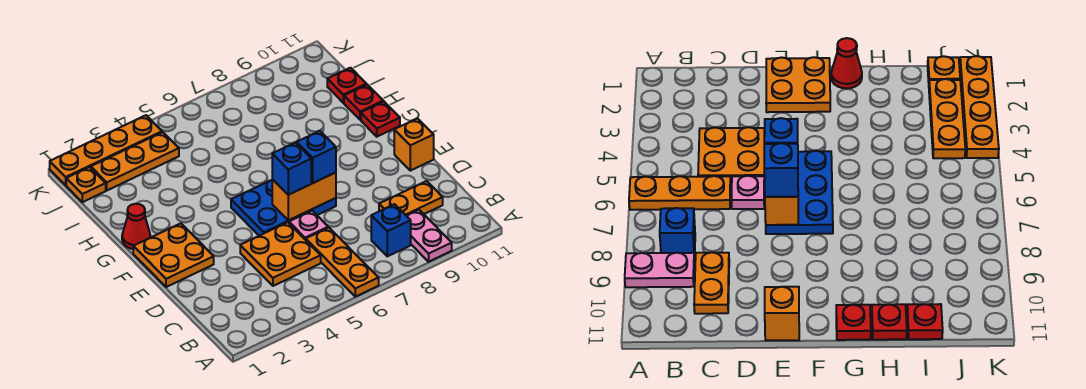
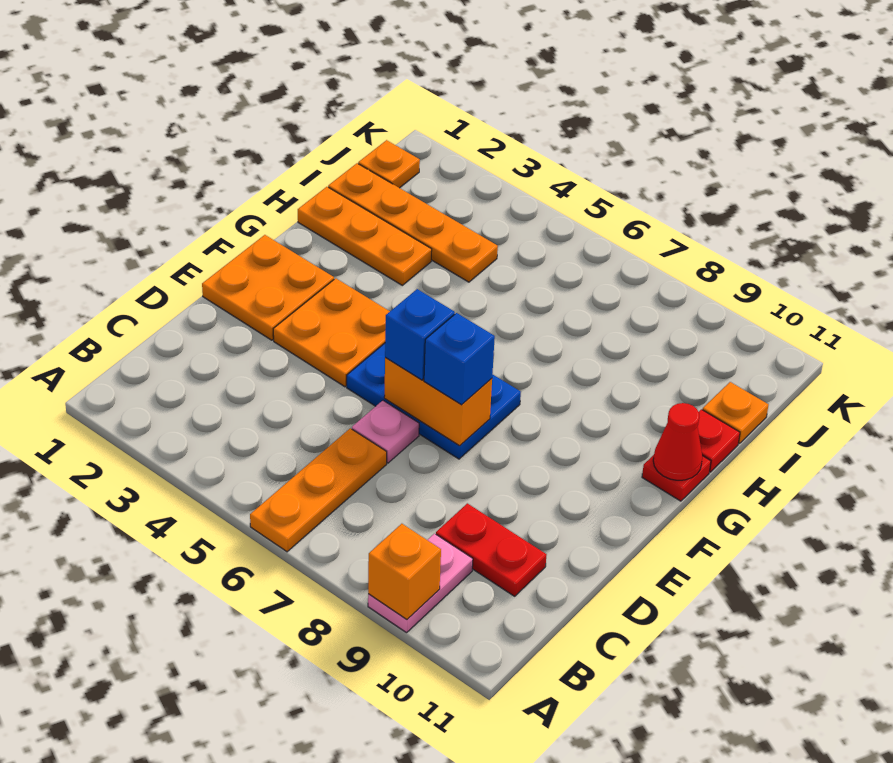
blue brick B8 level 1 -> none
orange plate C4:D5 level 1 -> orange plate E3:F4 level 1
orange plate C9:C10 level 1 -> red plate C9:C10 level 1
orange brick E11 level 1 -> orange brick A9 level 2
red cone G1 level 1 -> red cone G11 level 2
red plate I11 level 1 -> orange plate I11 level 1
orange plate J2:J4 level 1 -> orange plate H1:H3 level 1
orange plate K1:K4 level 1 -> orange plate I1:I4 level 1

